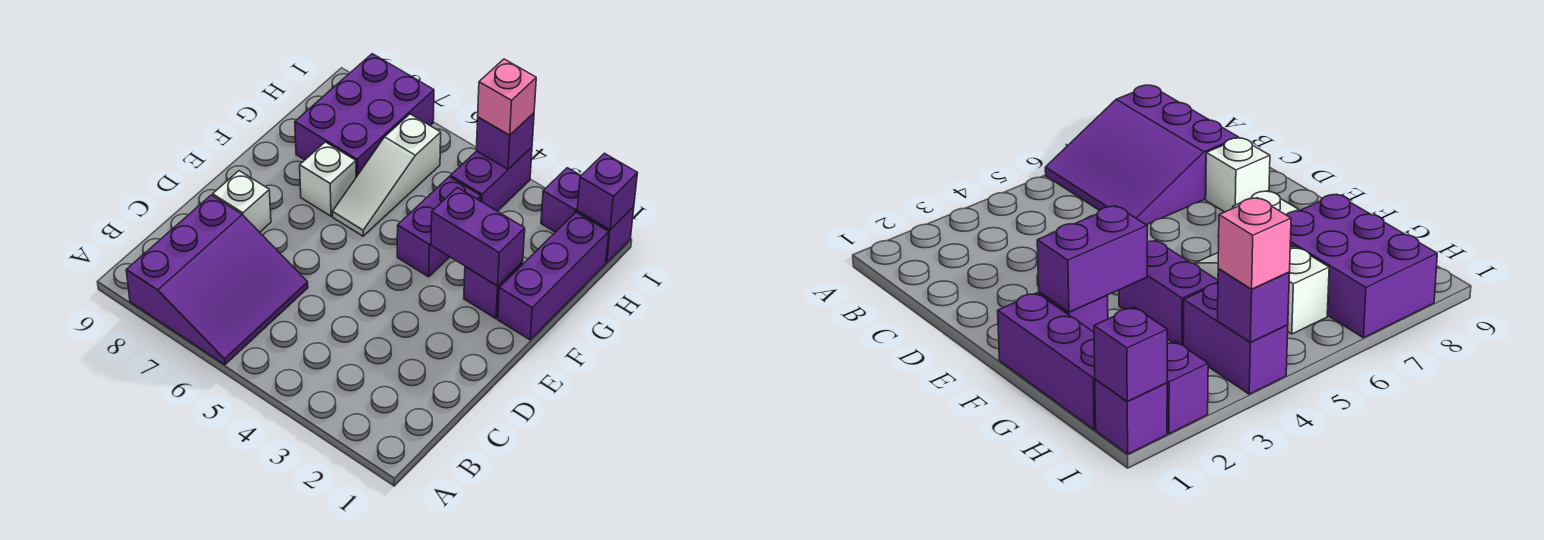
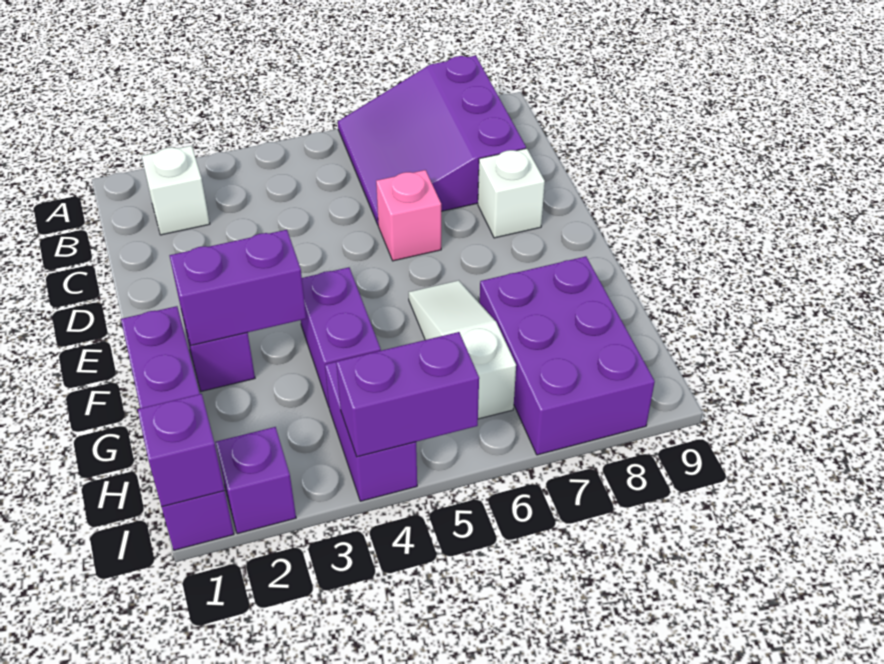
white brick F7 level 1 -> white brick B2 level 1
purple brick I4 level 2 -> purple brick I4:I5 level 2
pink brick I4 level 3 -> pink brick D6 level 1

